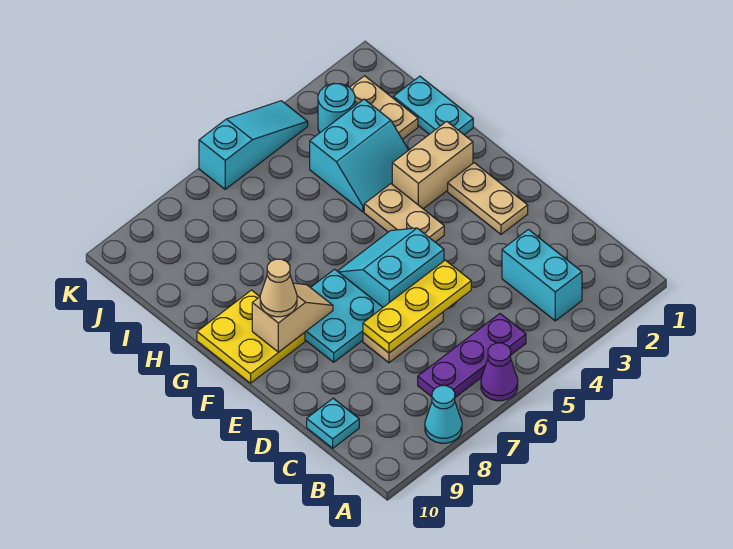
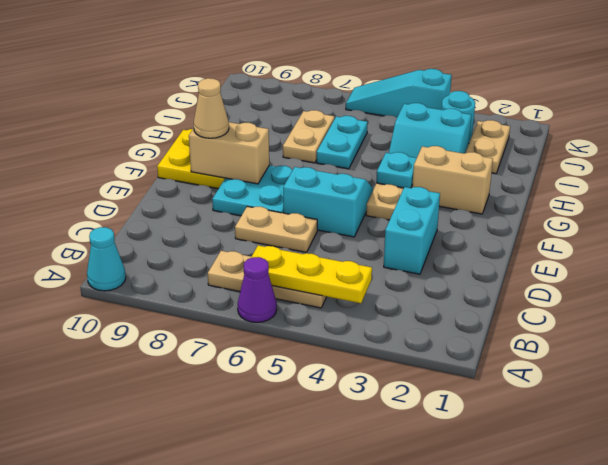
cyan cone A8 level 1 -> cyan cone A10 level 1
cyan brick B3:C3 level 1 -> cyan brick D3:E3 level 1
purple plate B5:B7 level 1 -> tan plate B5:B7 level 1
cyan plate C10 level 1 -> cyan plate G4 level 2
yellow plate D5:D7 level 2 -> yellow plate B4:B6 level 2
tan plate E2:F2 level 1 -> tan plate H7:I7 level 1
tan slope F8:F9 level 2 top 9 -> tan brick F8:F9 level 2
cyan plate H1:I1 level 1 -> cyan plate H6:I6 level 1
cyan slope K4:K6 level 1 top 6 -> cyan slope K4:K6 level 1 top 4

